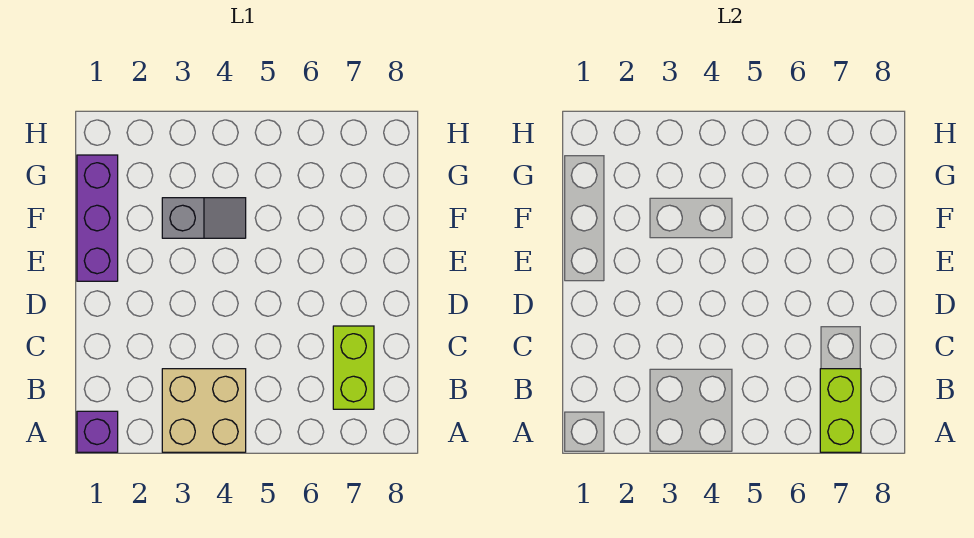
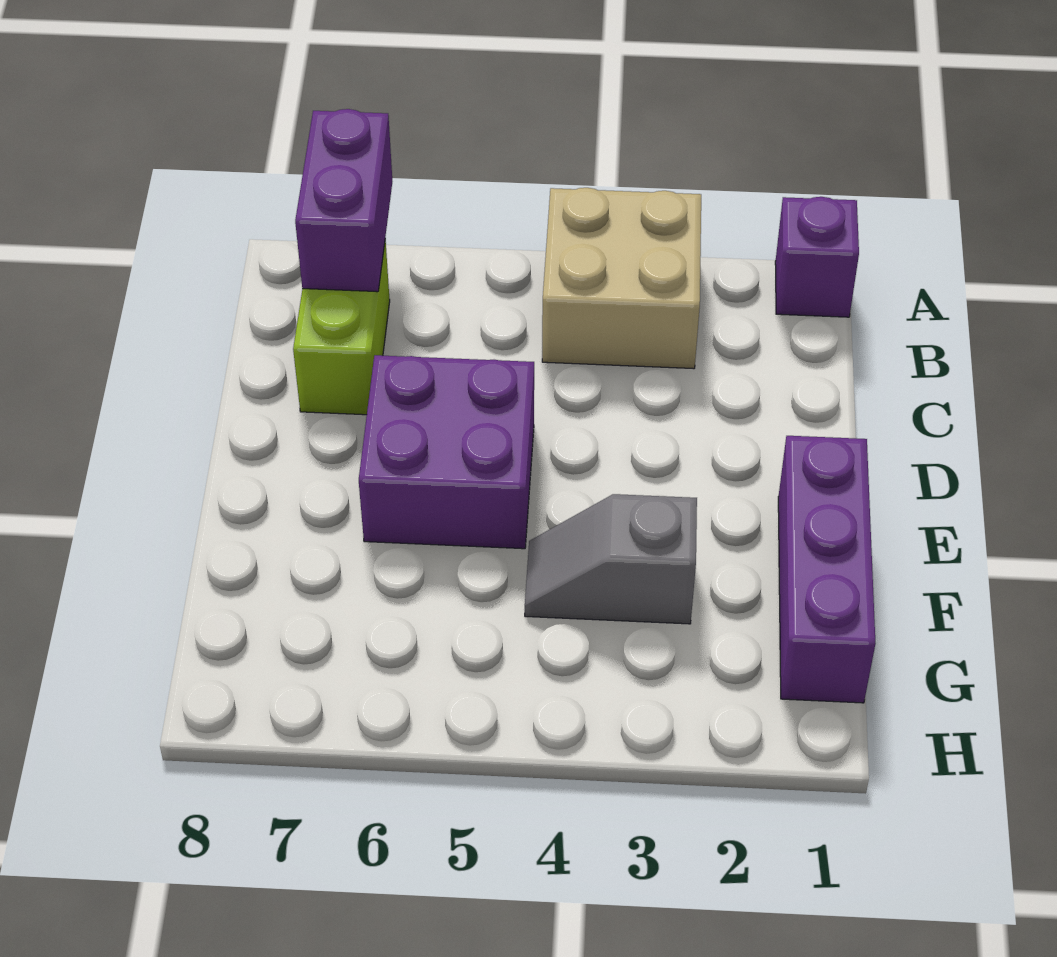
lime brick A7:B7 level 2 -> purple brick A7:B7 level 2
none -> purple brick D5:E6 level 1

